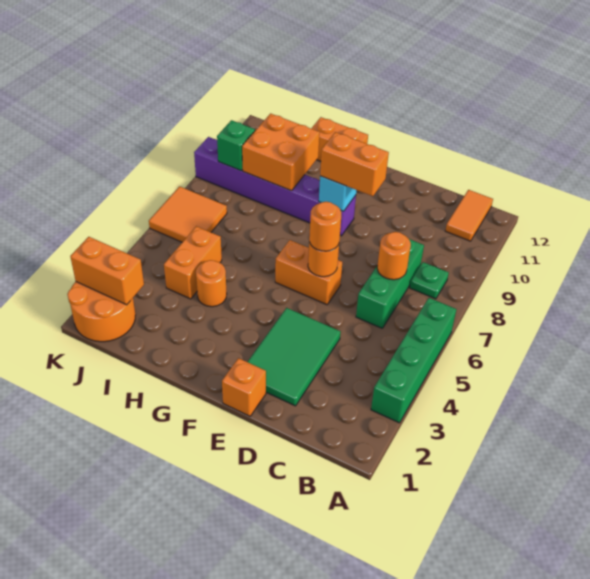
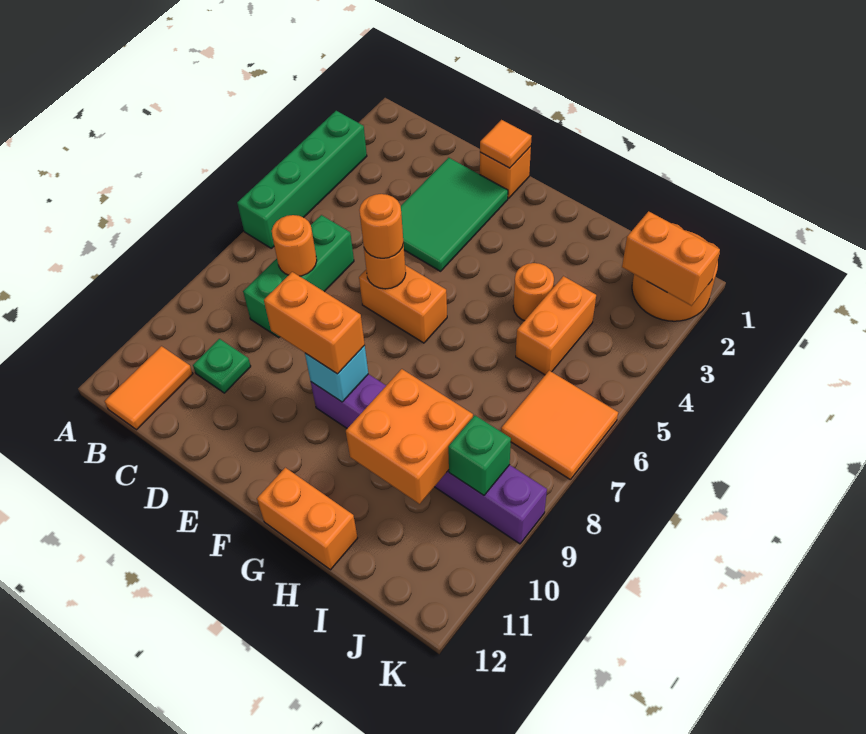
green plate B8 level 1 -> green plate C10 level 1
none -> orange tile E1 level 2

